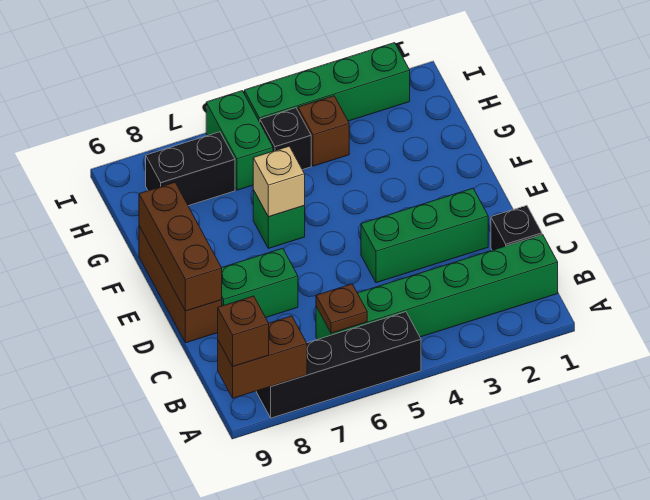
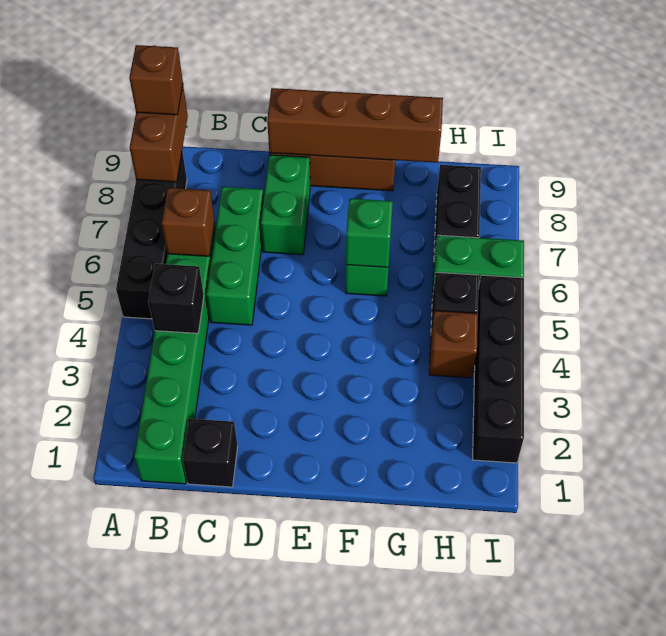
none -> black brick B4 level 2
brown plate B6 level 2 -> brown brick B6 level 2
green brick D2:D4 level 1 -> green brick C5:C7 level 1
brown brick D9:F9 level 2 -> brown brick D9:G9 level 2
tan brick F6 level 2 -> green brick F6 level 2
green brick I2:I5 level 1 -> black brick I2:I5 level 1

